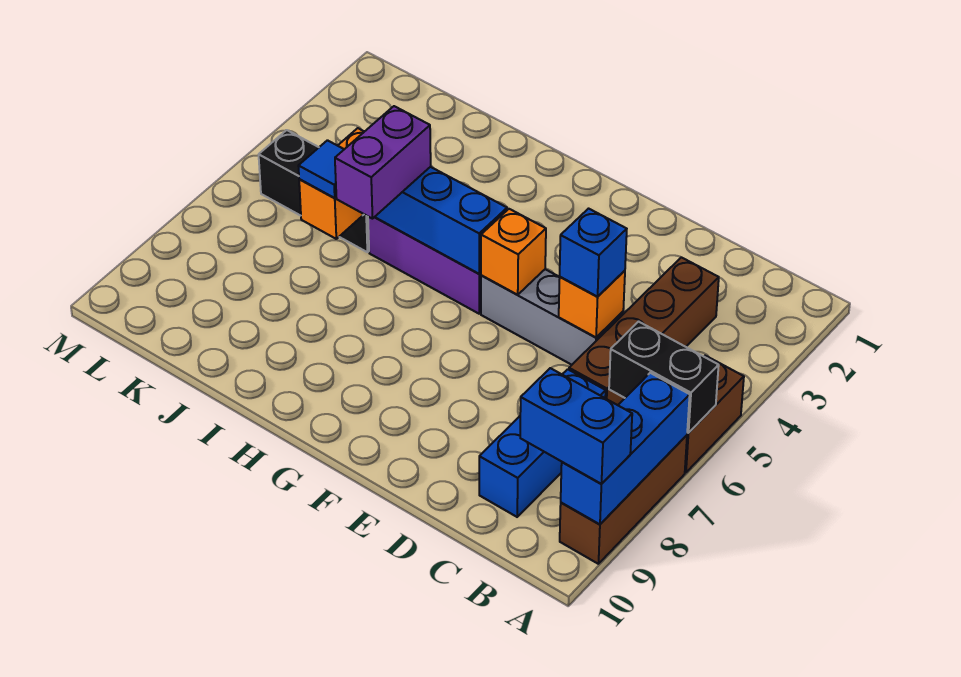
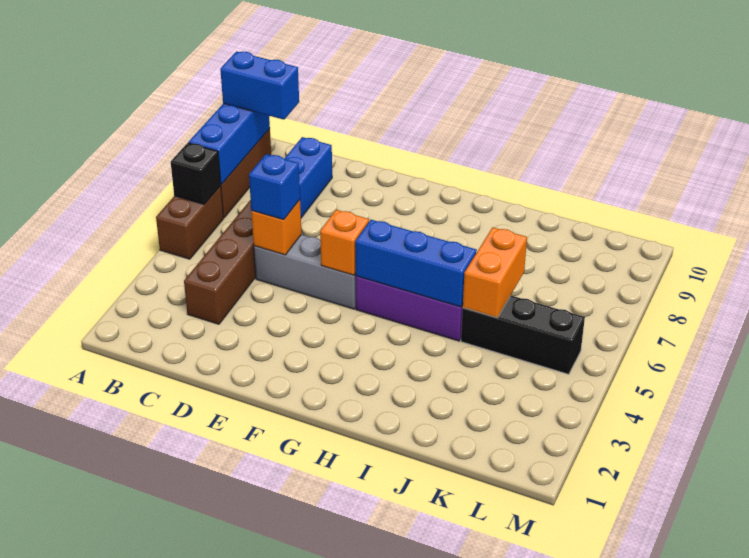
black brick A6:B6 level 2 -> black brick A6 level 2
purple brick I5:I6 level 3 -> none
blue tile J6 level 3 -> none

